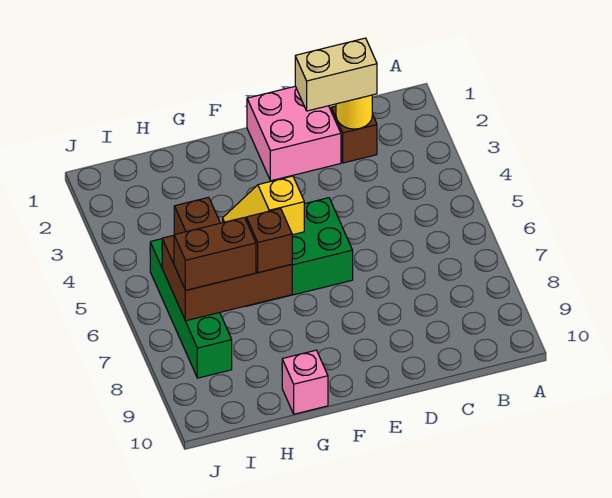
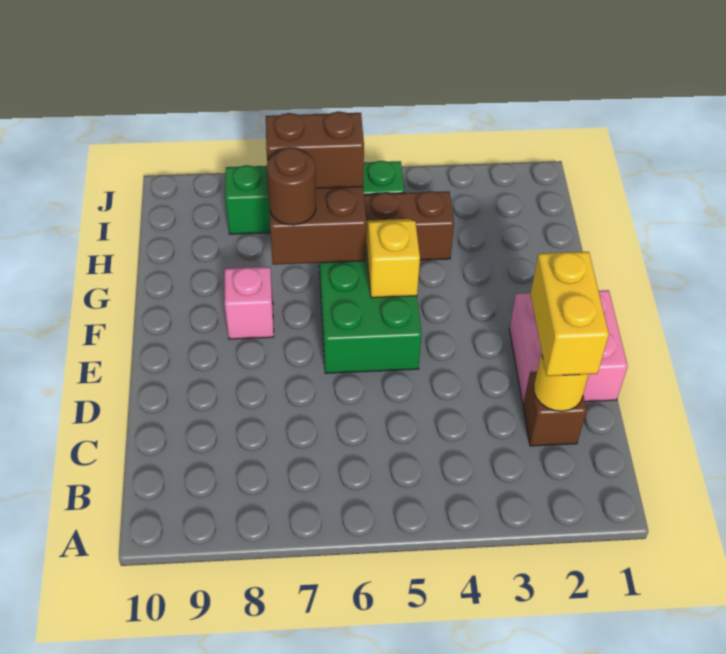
tan brick C2:D2 level 3 -> yellow brick C2:D2 level 3
brown brick G7 level 3 -> brown round brick G7 level 3
pink brick G10 level 1 -> pink brick F8 level 1
brown brick H7:I7 level 3 -> brown brick H6:H7 level 3

